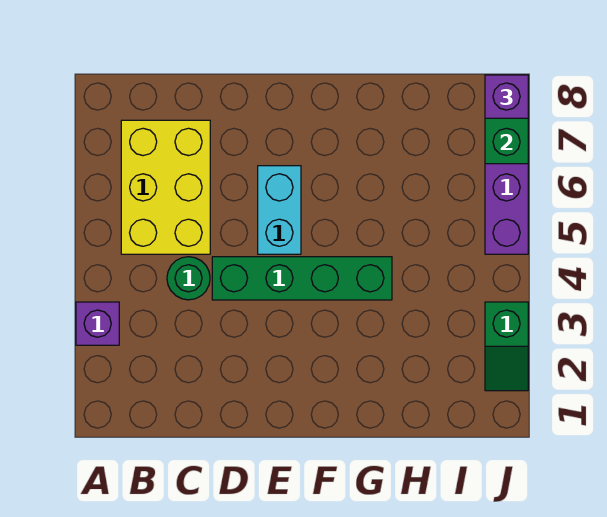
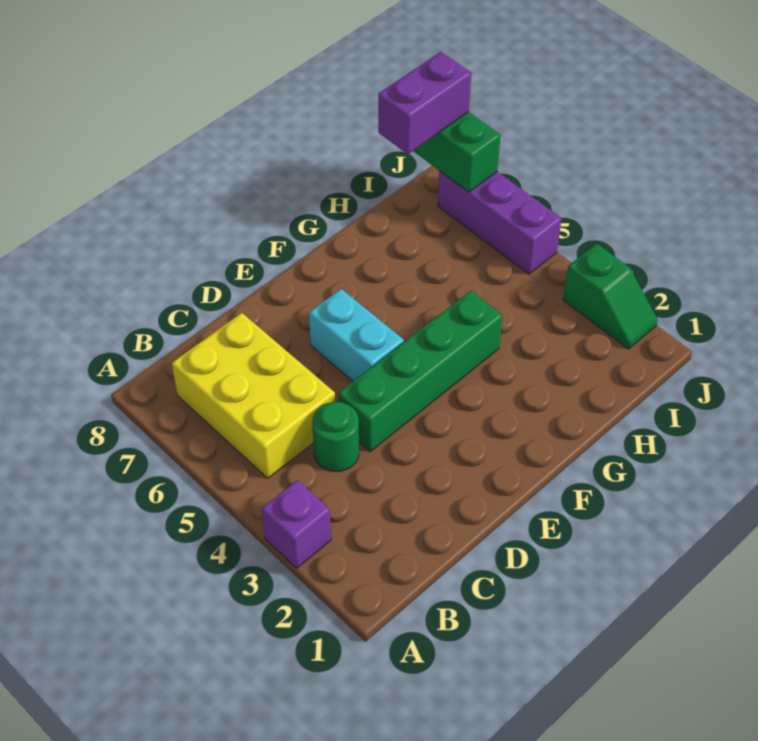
purple brick J8 level 3 -> purple brick I8:J8 level 3

